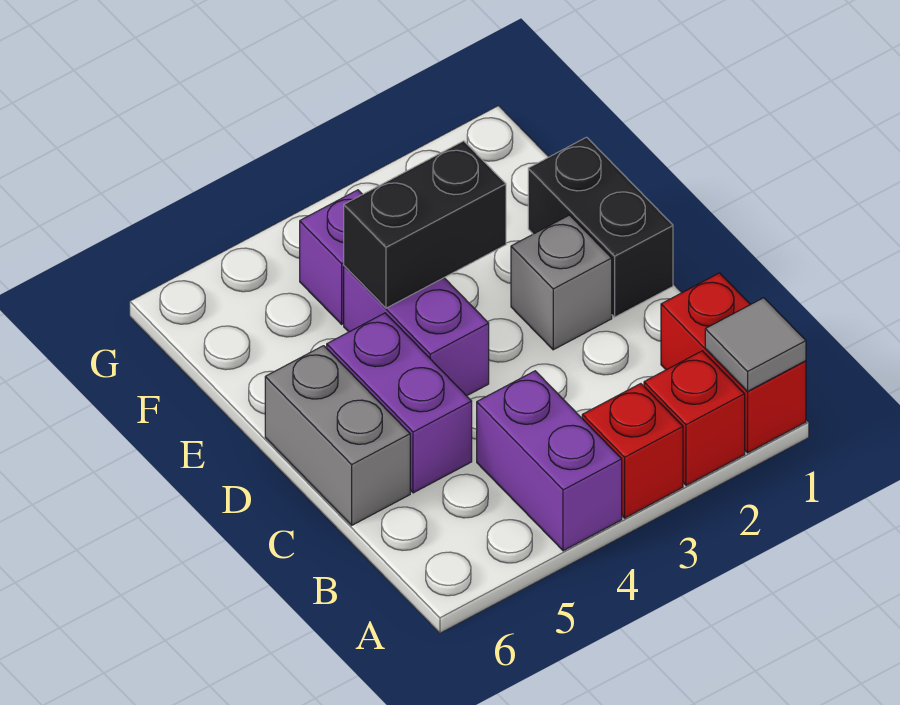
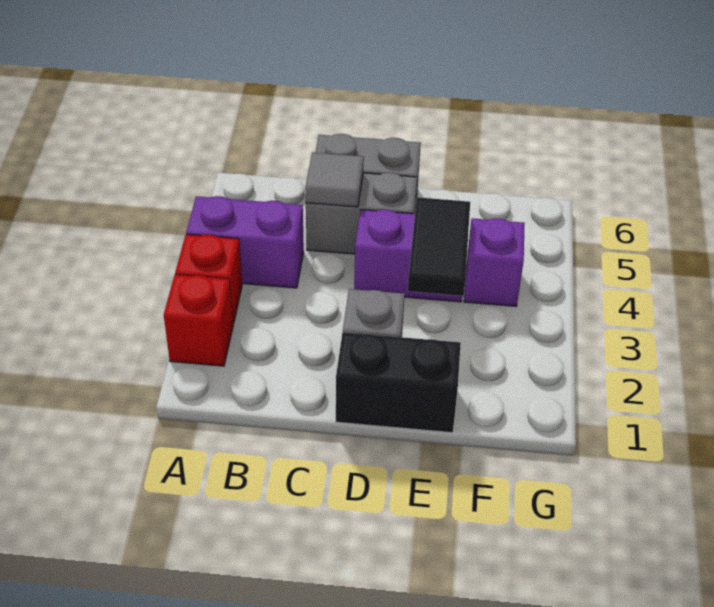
red brick A1:B1 level 1 -> none
grey tile A1 level 2 -> grey tile C5 level 2
purple brick C5:D5 level 1 -> grey brick C5:D5 level 1
black brick E3:E4 level 2 -> black tile E3:E4 level 2

